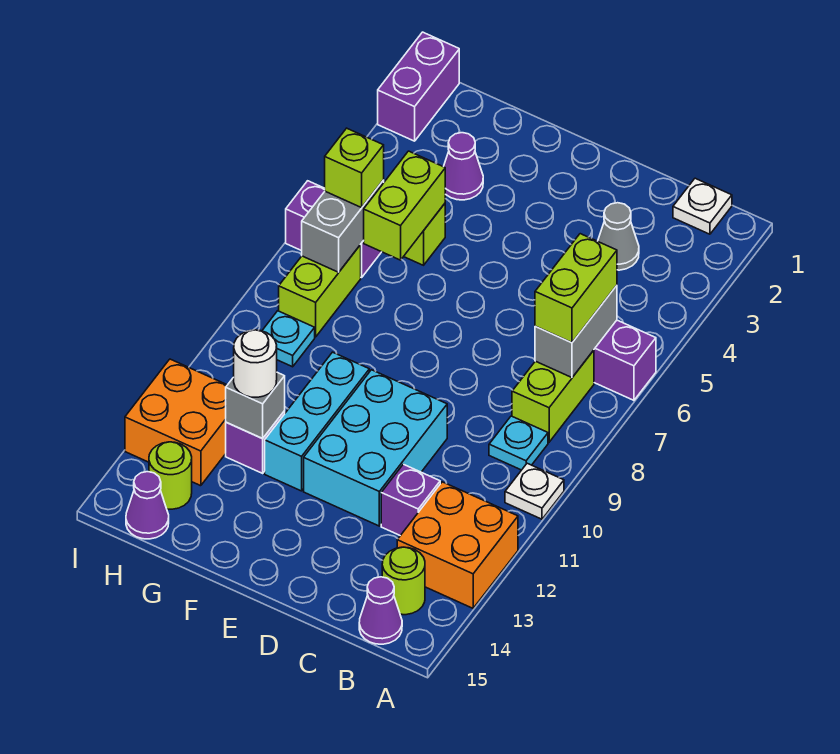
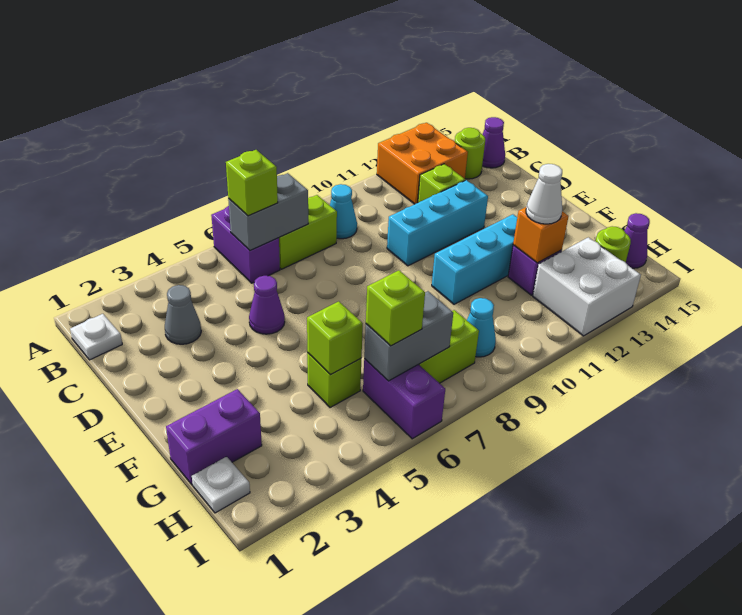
white plate A10 level 1 -> white plate H1 level 1
lime brick B6:B7 level 3 -> lime brick B6 level 3
cyan plate B9 level 1 -> cyan cone B9 level 1
purple brick C12 level 1 -> lime brick C12 level 1
cyan brick D10:E12 level 1 -> cyan brick D10:D12 level 1
purple cone G3 level 1 -> purple cone D5 level 1
lime brick G5:G6 level 2 -> lime brick G5 level 2
grey brick G12 level 2 -> orange brick G12 level 2
white round brick G12 level 3 -> white cone G12 level 3
cyan plate H9 level 1 -> cyan cone H9 level 1
orange brick H12:I13 level 1 -> white brick H12:I13 level 1
purple brick I1:I2 level 1 -> purple brick G1:G2 level 1

